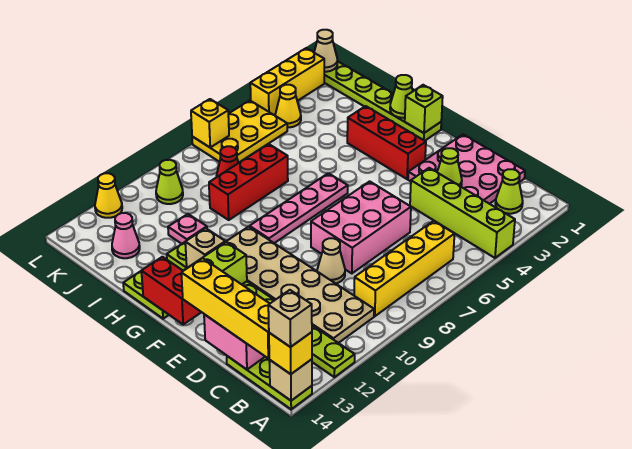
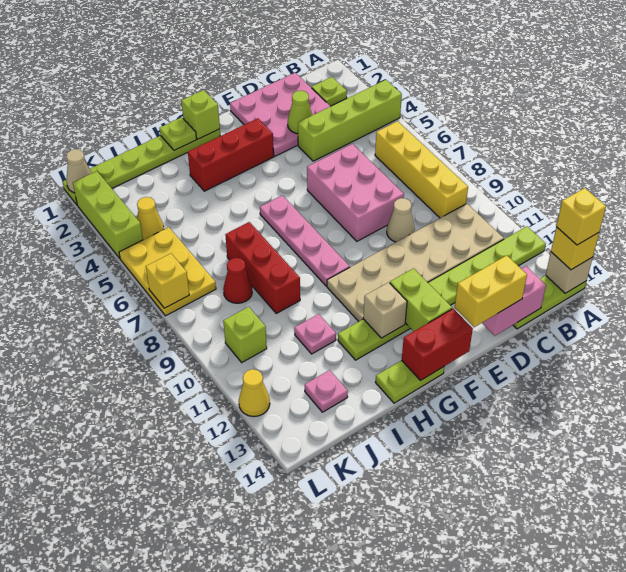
tan brick A14 level 4 -> yellow brick A14 level 4
lime cone B2 level 1 -> lime plate B2 level 1
yellow brick B14:E14 level 3 -> yellow brick D14:E14 level 3
lime cone H1 level 2 -> lime plate H1 level 2
pink cone J13 level 1 -> pink plate J13 level 1
lime cone K10 level 1 -> lime brick K10 level 1
yellow brick L2:L4 level 1 -> lime brick L2:L4 level 1

